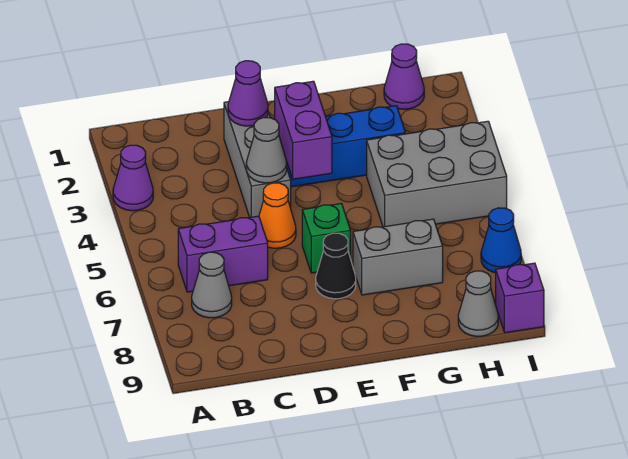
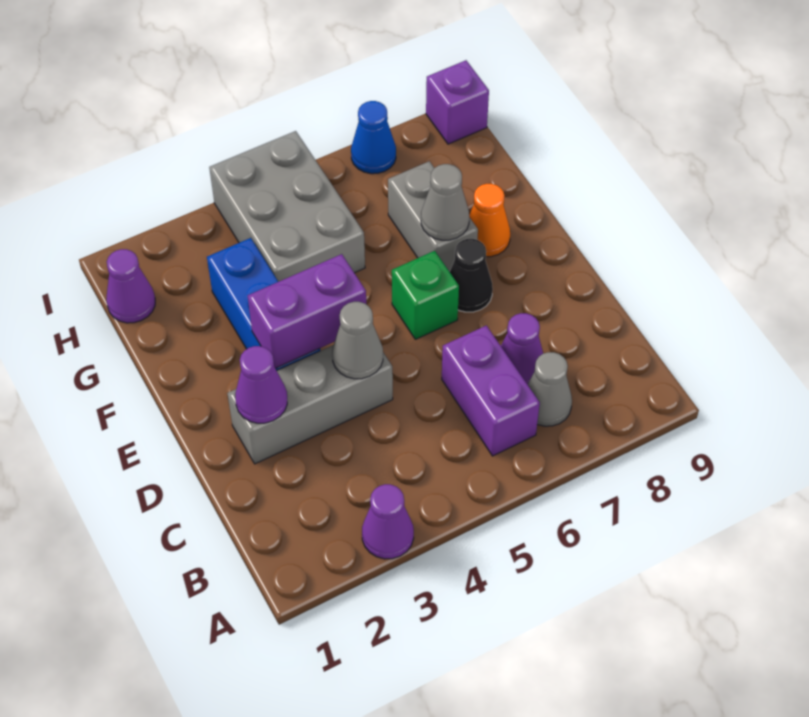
none -> purple cone C7 level 1
orange cone D5 level 1 -> orange cone F8 level 1
grey cone H9 level 1 -> grey cone F7 level 2

